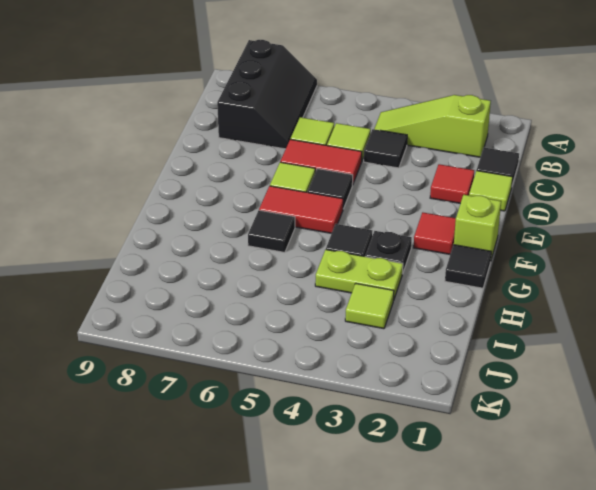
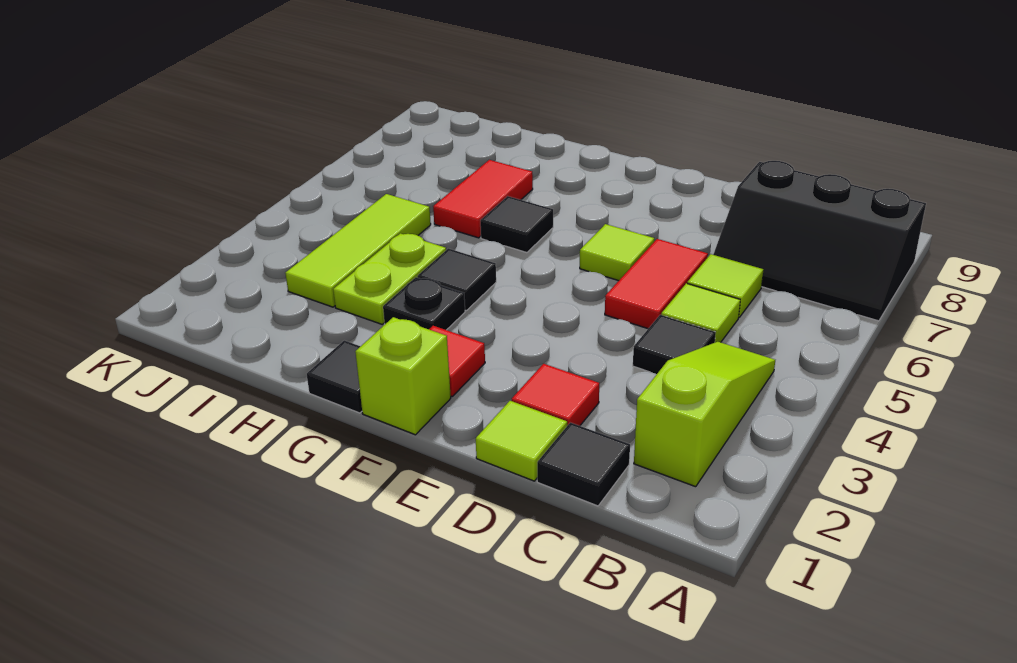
black tile E5 level 1 -> none
red tile F5:F6 level 1 -> red tile H6:H7 level 1
lime tile I3 level 1 -> lime tile I3:I5 level 1

